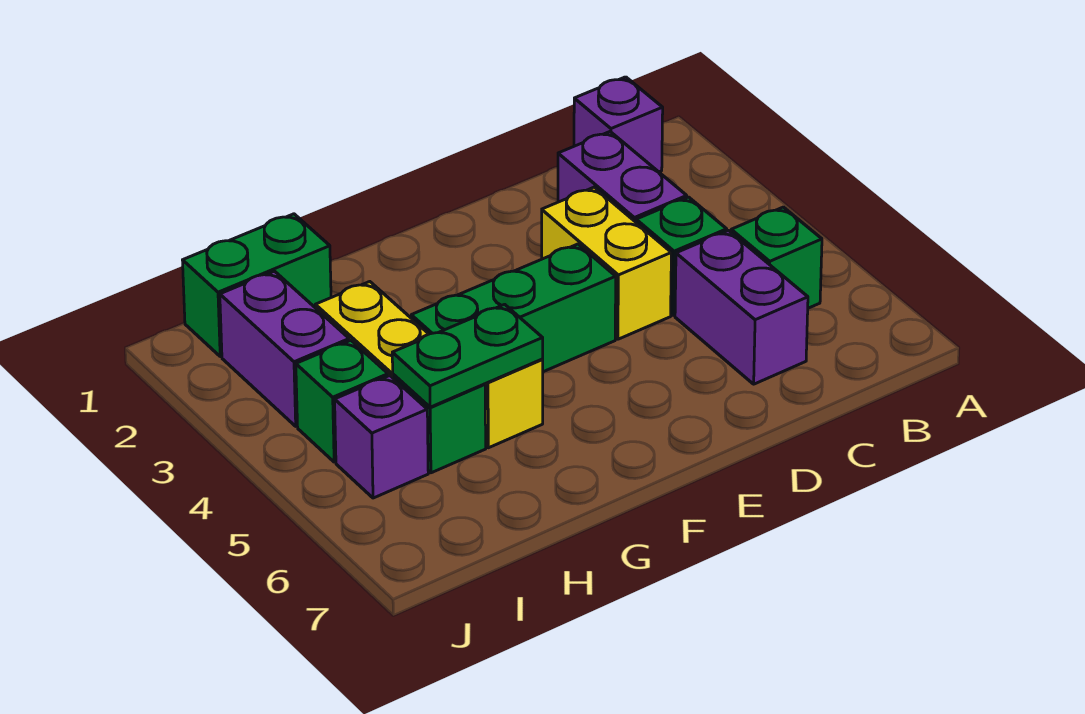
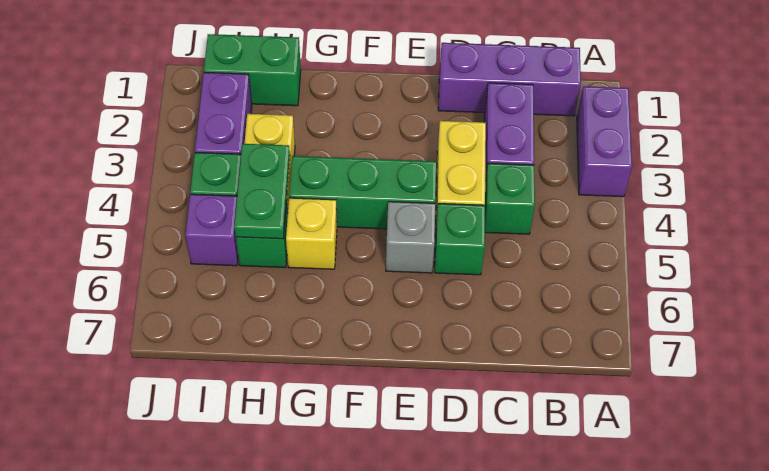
purple brick B1 level 1 -> purple brick B1:D1 level 1
green brick B5 level 1 -> green brick D5 level 1
purple brick C5:C6 level 1 -> purple brick A2:A3 level 1
none -> grey brick E5 level 1
green plate G5:H5 level 2 -> green plate H4:H5 level 2

